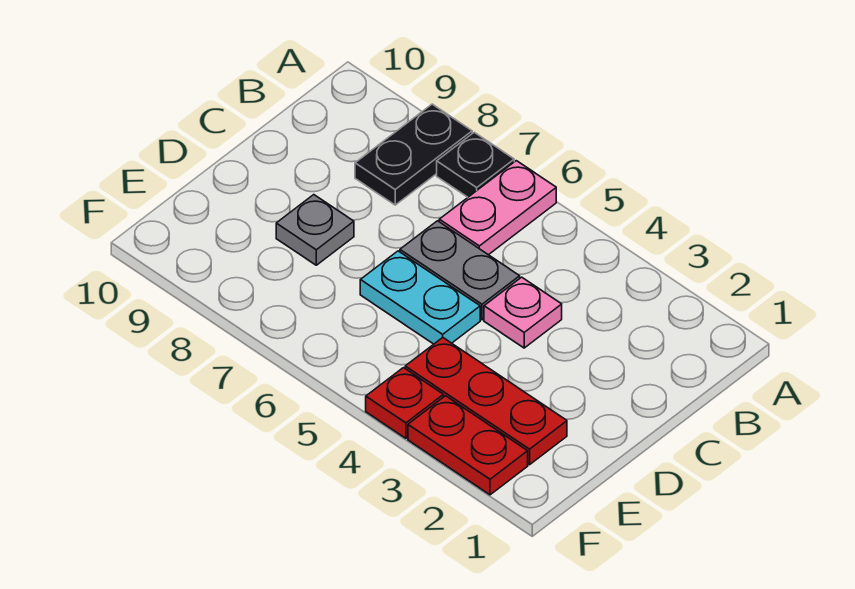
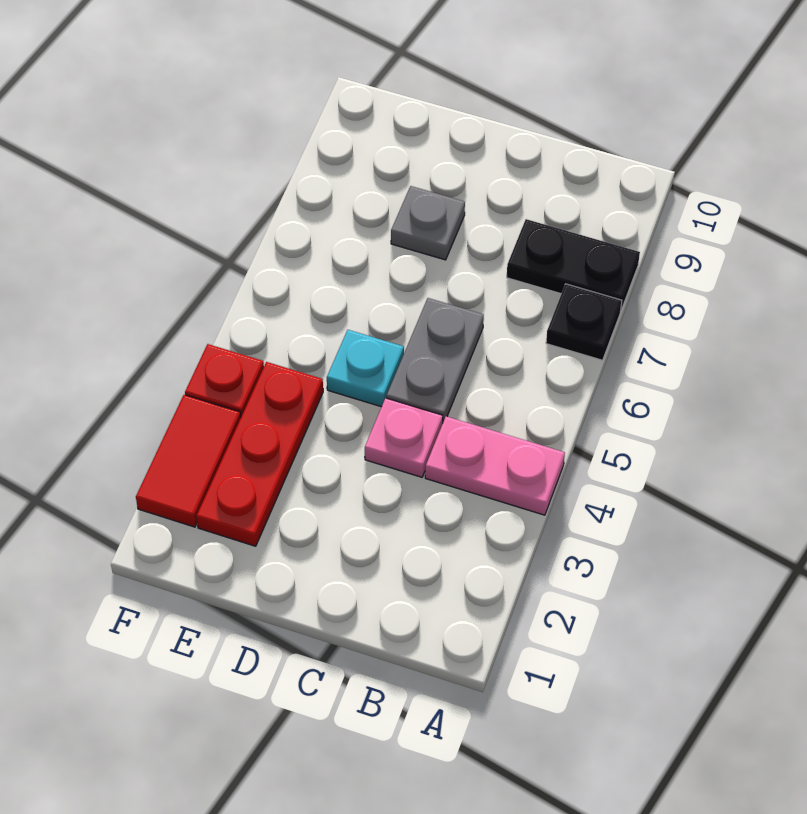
pink plate A6:B6 level 1 -> pink plate A4:B4 level 1
cyan plate D5:D6 level 1 -> cyan plate D5 level 1
red plate F2:F3 level 1 -> red tile F2:F3 level 1

